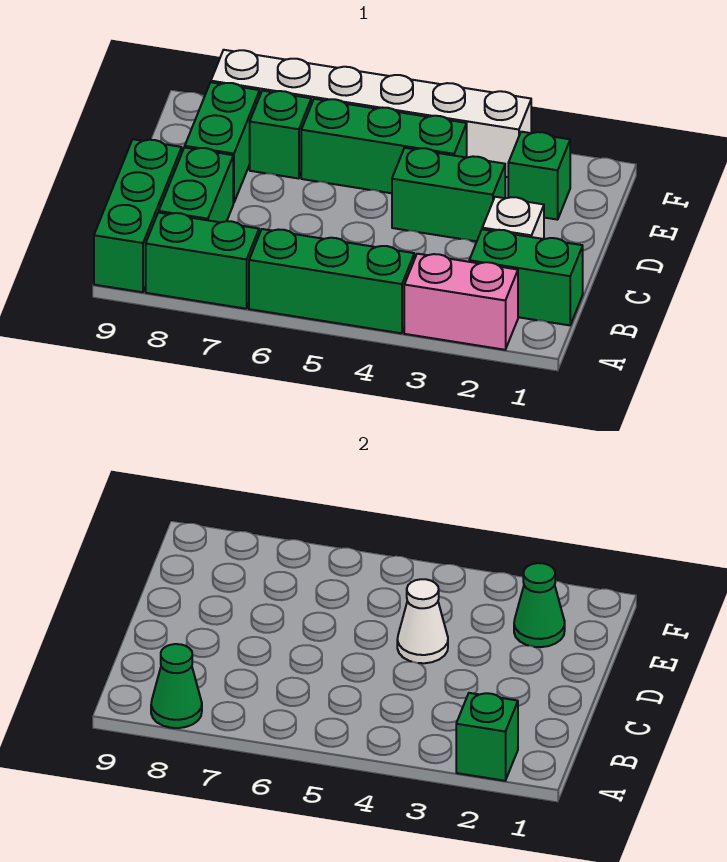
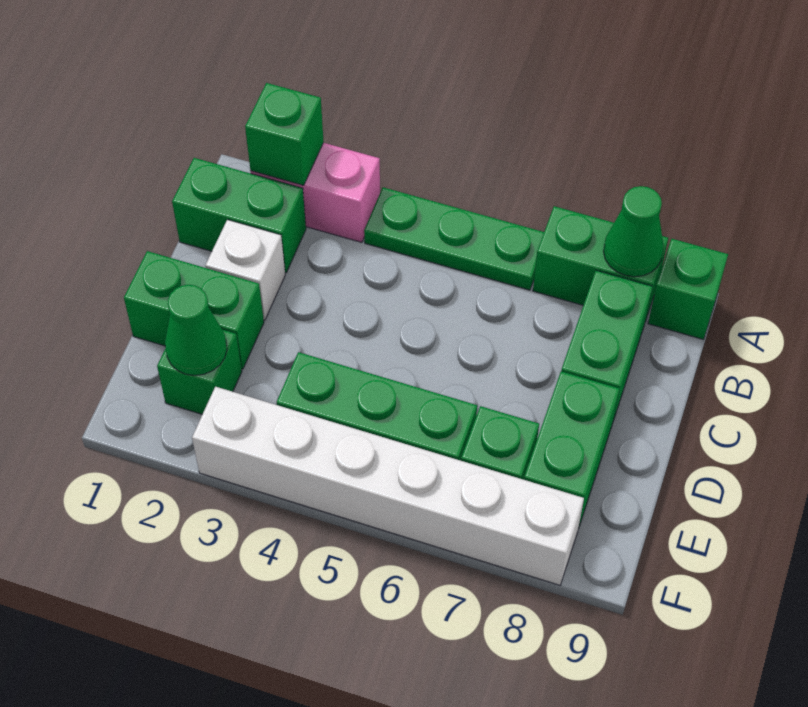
green brick A4:A6 level 1 -> green plate A4:A6 level 1
green brick A9:C9 level 1 -> green brick A9 level 1
green brick D3:D4 level 1 -> green brick D1:D2 level 1
white cone D4 level 2 -> none

